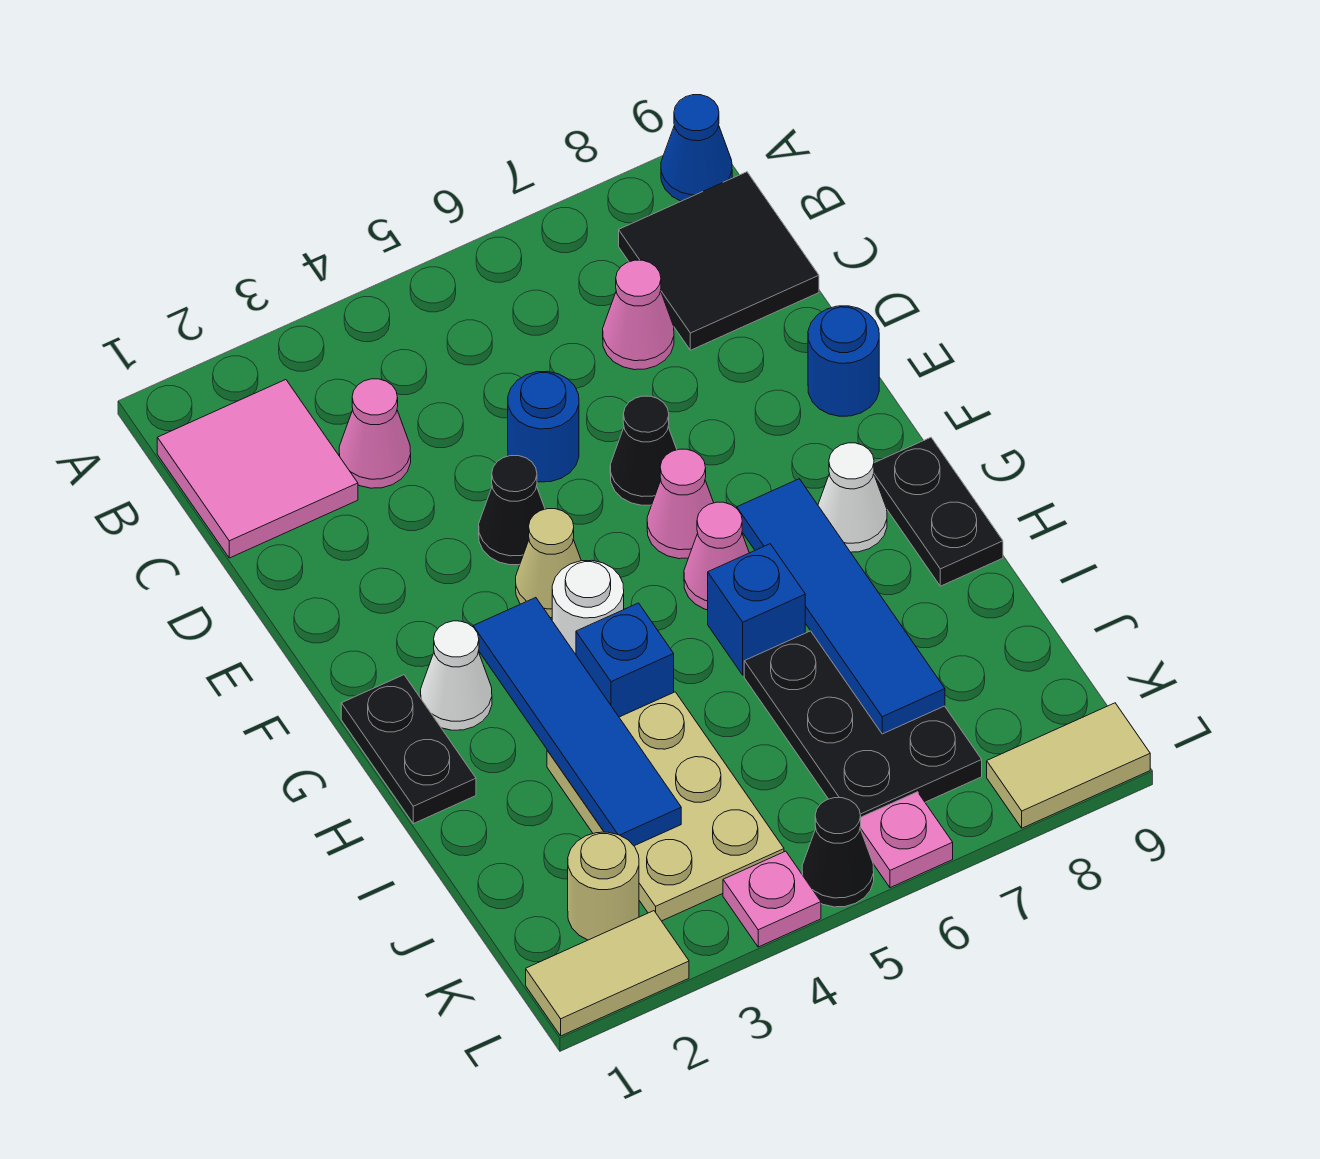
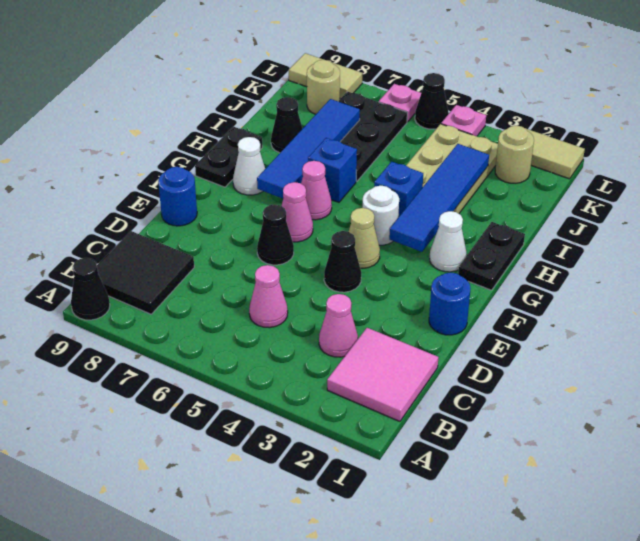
blue cone A9 level 1 -> black cone A9 level 1
pink cone C7 level 1 -> pink cone C5 level 1
blue round brick D5 level 1 -> blue round brick E1 level 1
none -> black cone I8 level 1
none -> tan round brick K8 level 1

